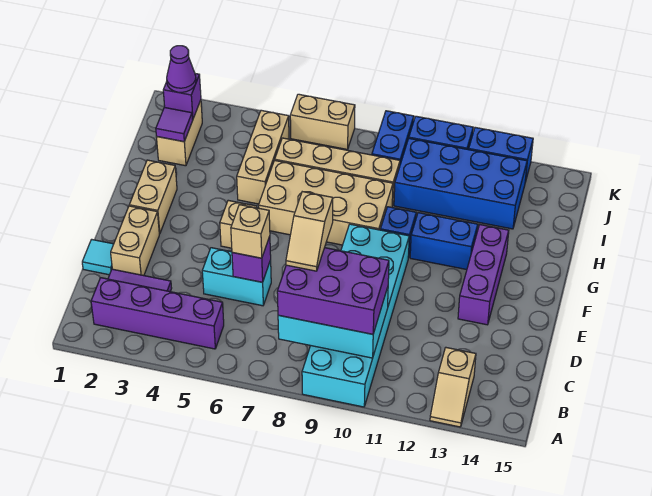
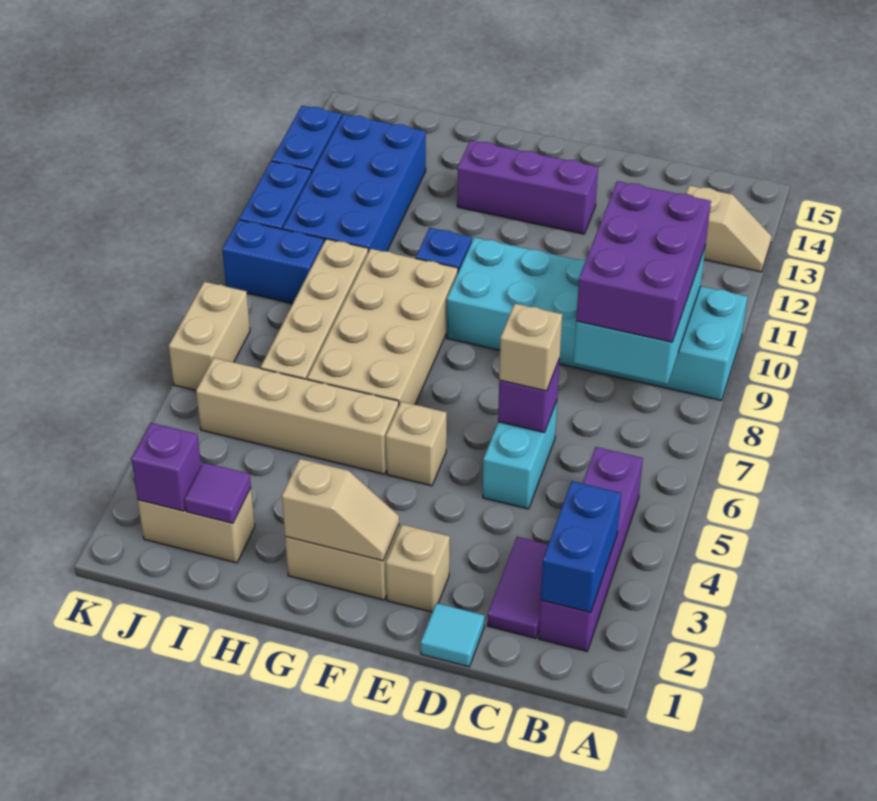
tan slope C8:D8 level 4 top D -> tan slope F2:G2 level 2 top G
tan brick D2:E2 level 1 -> tan brick E2 level 1
blue brick G11:G12 level 1 -> blue brick B2:B3 level 2
tan brick H5:J5 level 1 -> tan brick G5:J5 level 1
purple cone J2 level 3 -> none

